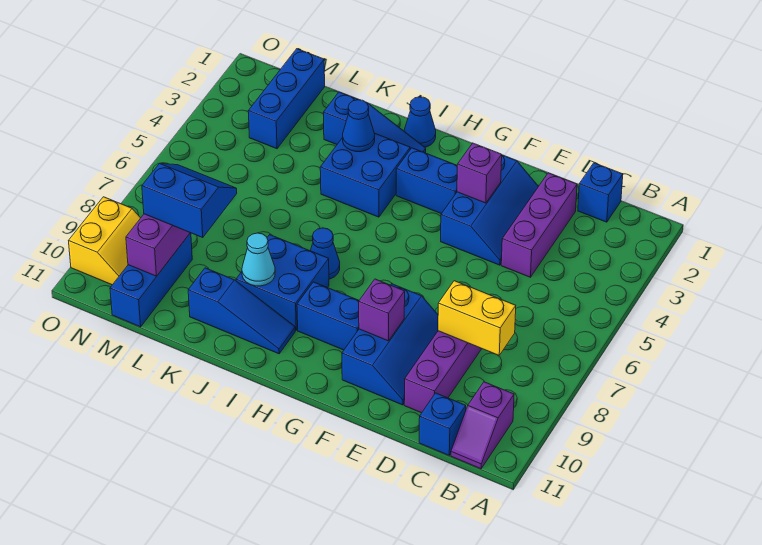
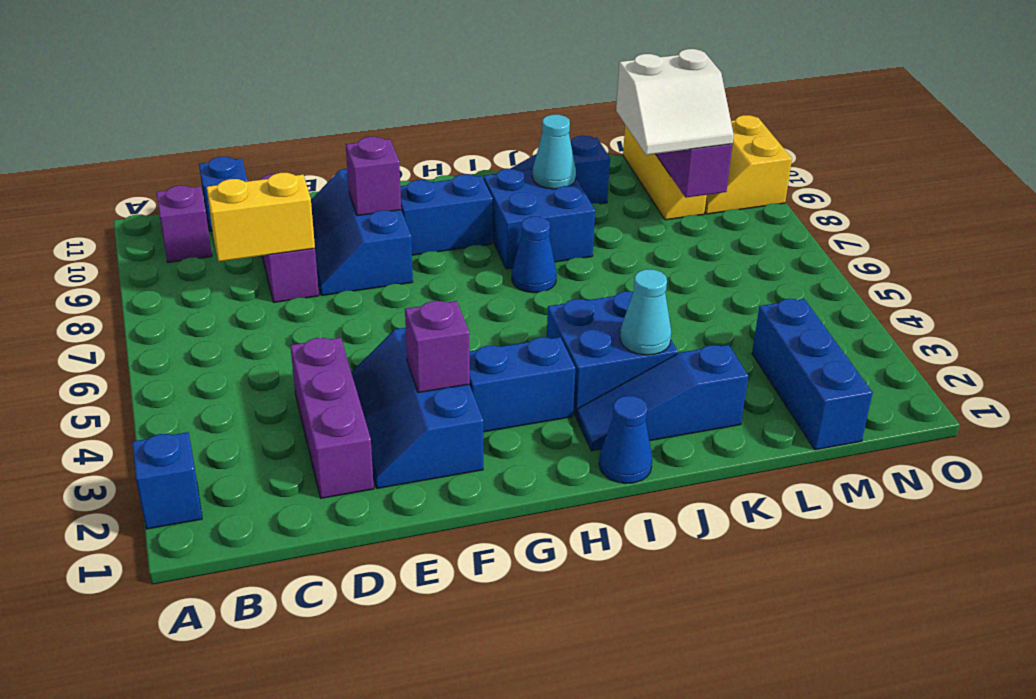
blue brick C1 level 1 -> blue brick A2 level 1
blue cone J3 level 2 -> cyan cone J3 level 2
blue slope L8:M9 level 3 top 9 -> white slope L8:M9 level 3 top 9
blue brick M9:M11 level 1 -> yellow brick M9:M11 level 1

